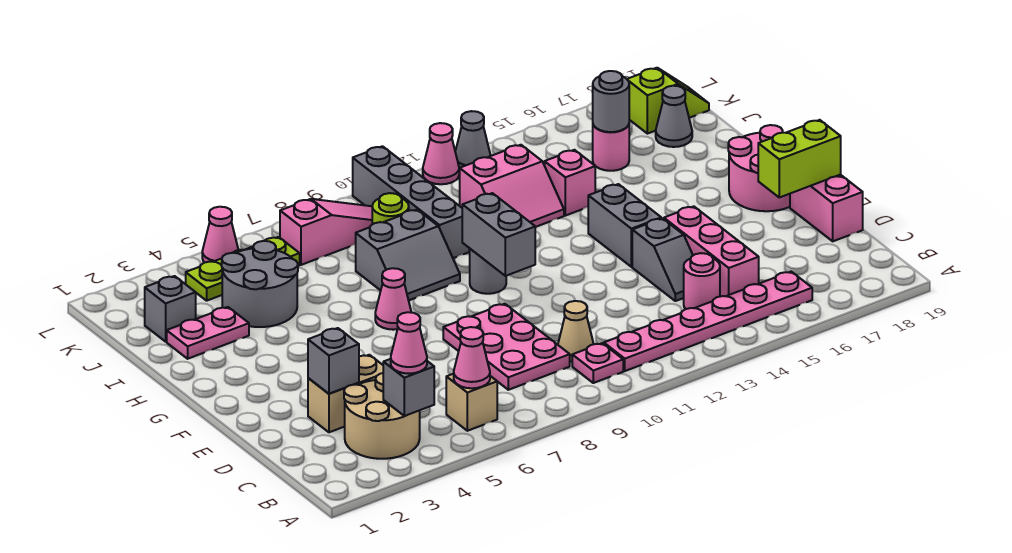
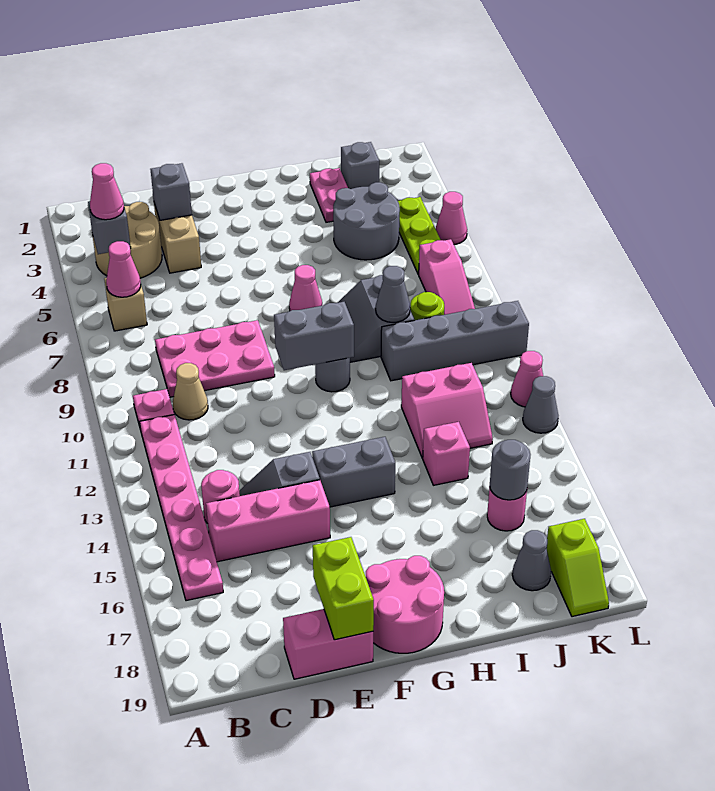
none -> grey cone I9 level 2
pink slope I12:J13 level 1 top J -> pink slope I12:J13 level 1 top 12

